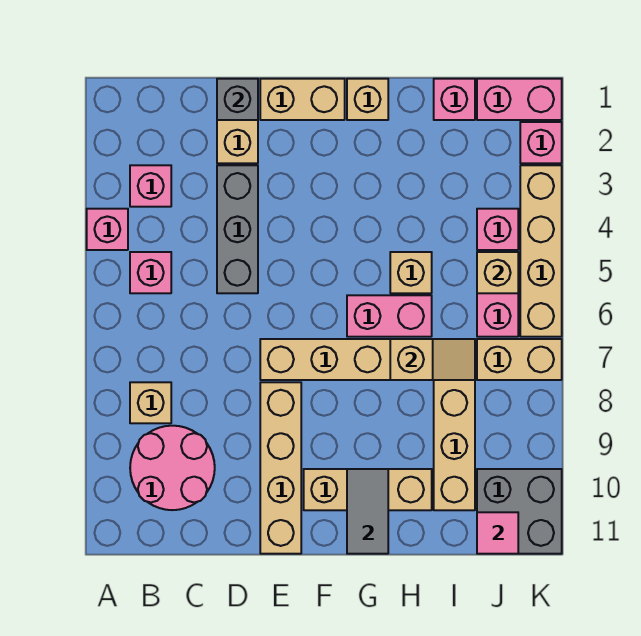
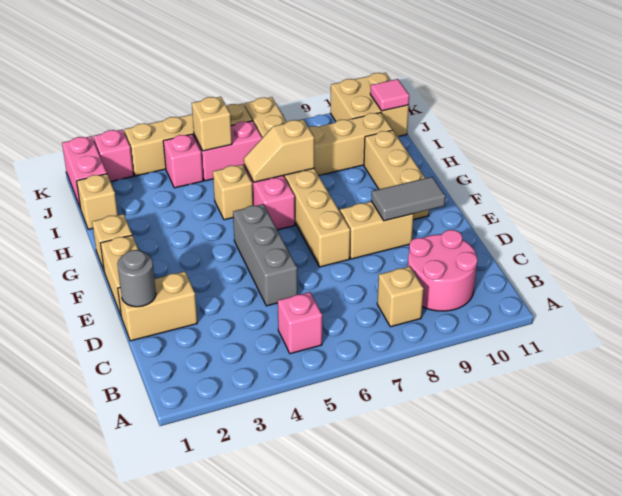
pink brick A4 level 1 -> none
pink brick B3 level 1 -> none
grey brick D1 level 2 -> grey round brick D1 level 2
grey brick D3:D5 level 1 -> grey brick D5:F5 level 1
tan brick E8:E11 level 1 -> tan brick E8:E9 level 1
grey tile G10:G11 level 2 -> grey tile E9:E10 level 2
tan slope H7:I7 level 2 top H -> tan slope H6:H7 level 2 top 7
pink brick I1 level 1 -> tan brick I1 level 1
grey brick J10:K11 level 1 -> tan brick J10:K11 level 1

